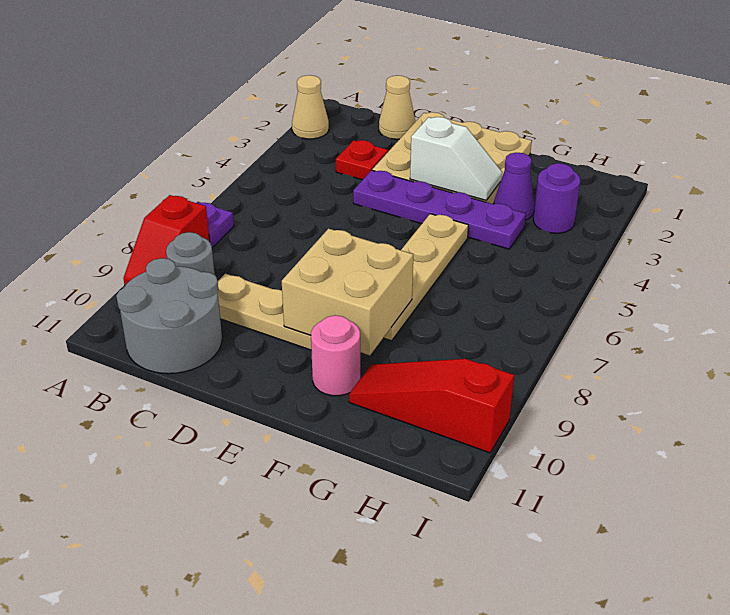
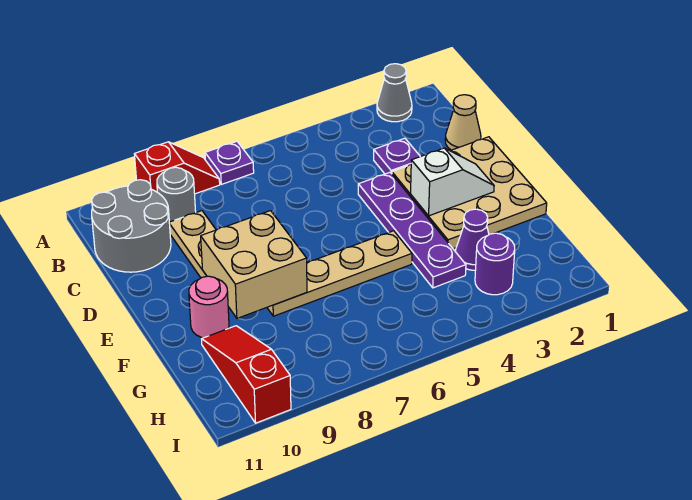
tan cone A2 level 1 -> grey cone A2 level 1
red slope A8:A9 level 1 top 8 -> red slope A8:A9 level 1 top 9
red plate C3 level 1 -> purple plate C3 level 1
white slope E3:F3 level 2 top E -> white slope E2:E3 level 2 top 3

